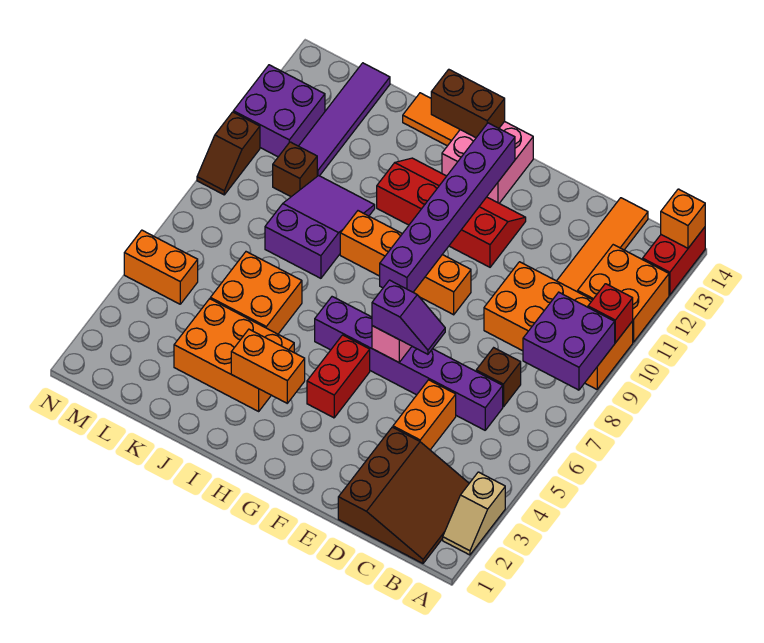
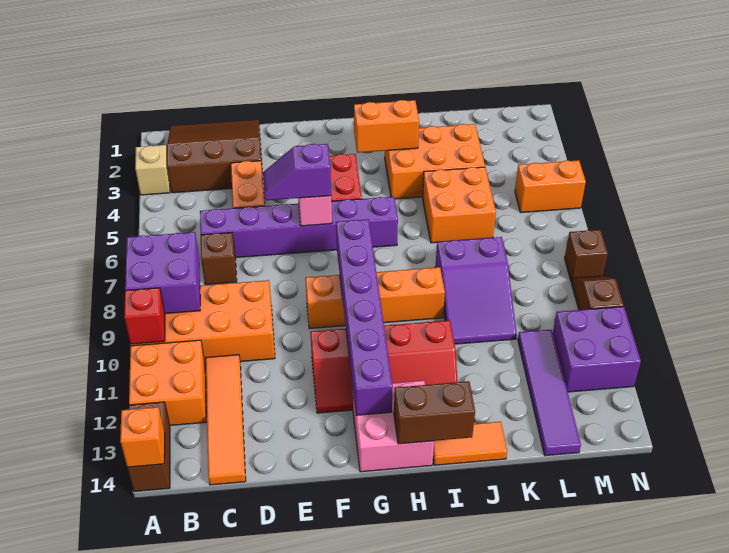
red brick A13:A14 level 1 -> brown brick A13:A14 level 1
brown slope B1:D3 level 1 top D -> brown slope B1:D3 level 1 top 3
brown brick L10 level 1 -> brown brick N8 level 1

